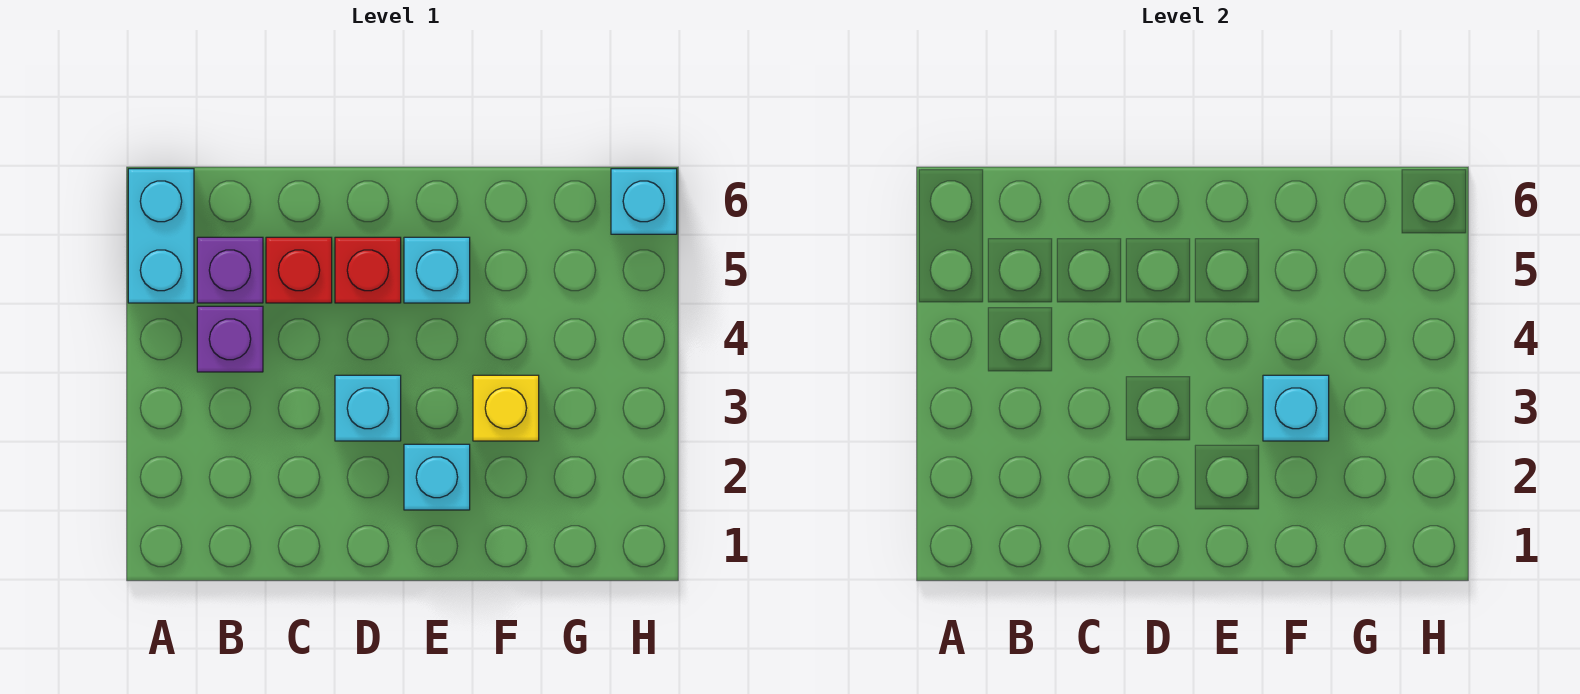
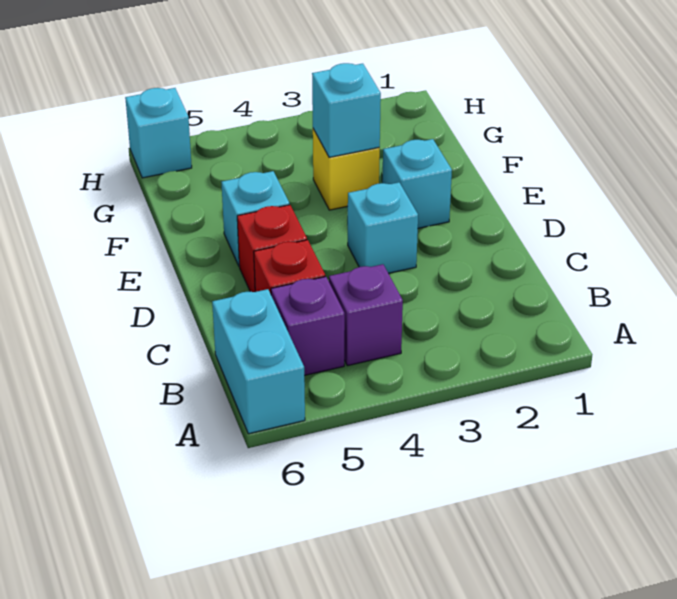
cyan brick A5:A6 level 1 -> cyan brick A6:B6 level 1

